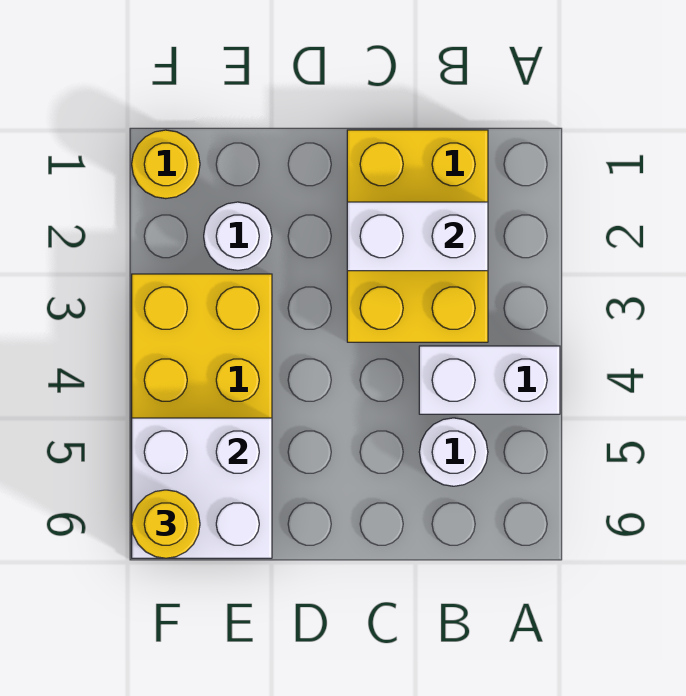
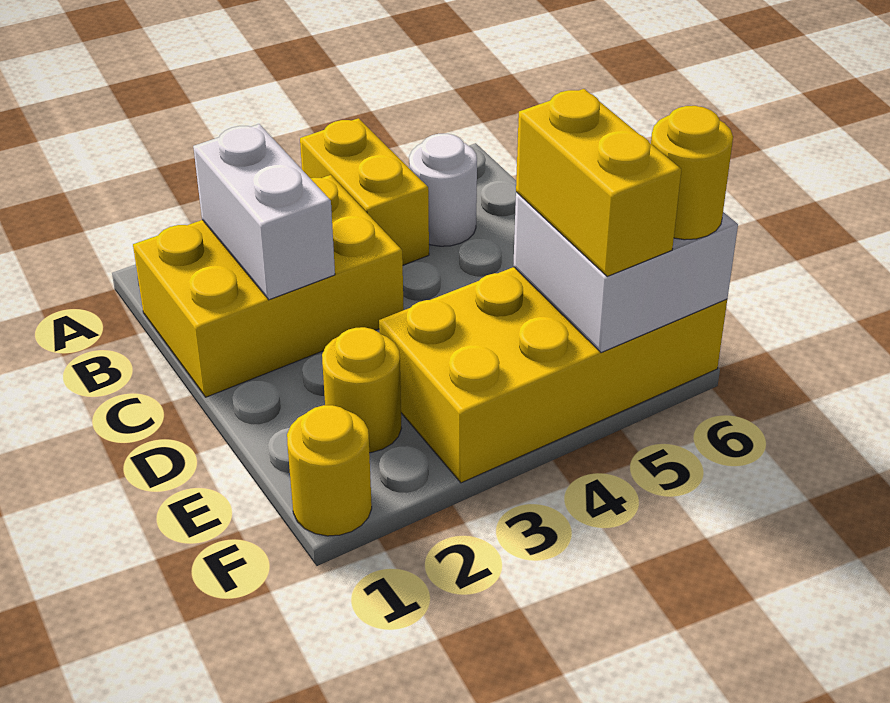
white brick A4:B4 level 1 -> yellow brick A4:B4 level 1
white round brick E2 level 1 -> yellow round brick E2 level 1
none -> yellow brick E5:F5 level 3

